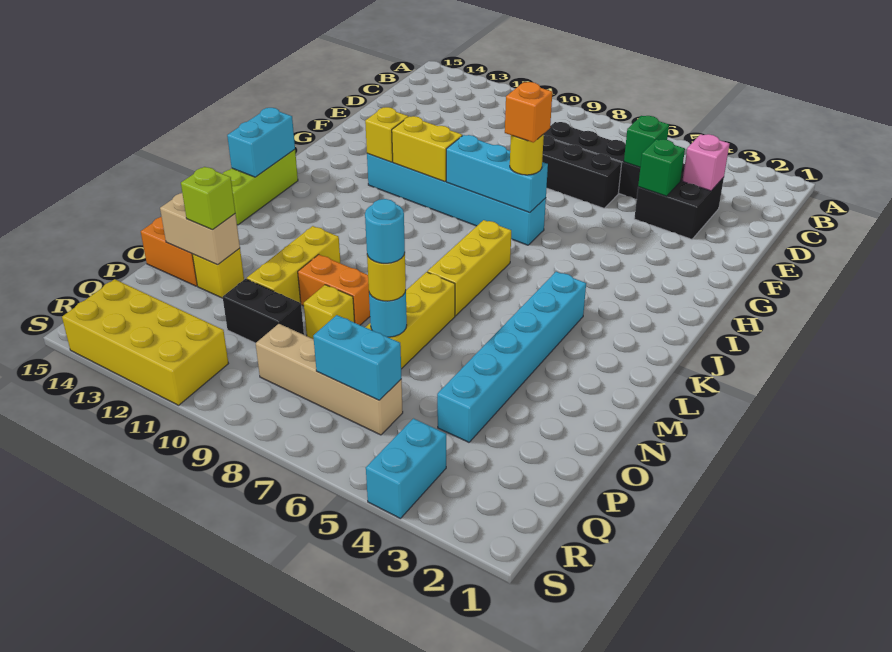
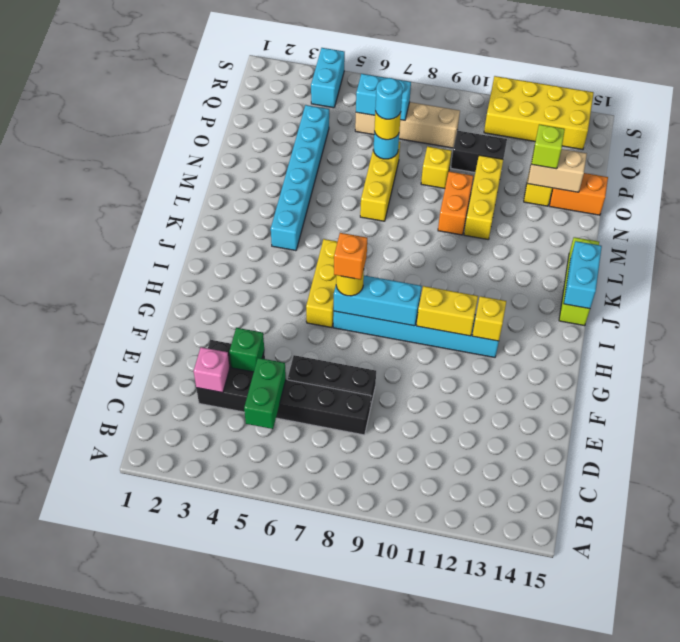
green brick D5 level 2 -> green brick C5:D5 level 2
yellow brick J7:L7 level 1 -> yellow brick H6:J6 level 1
orange brick N9:N10 level 1 -> orange brick M10:N10 level 1

